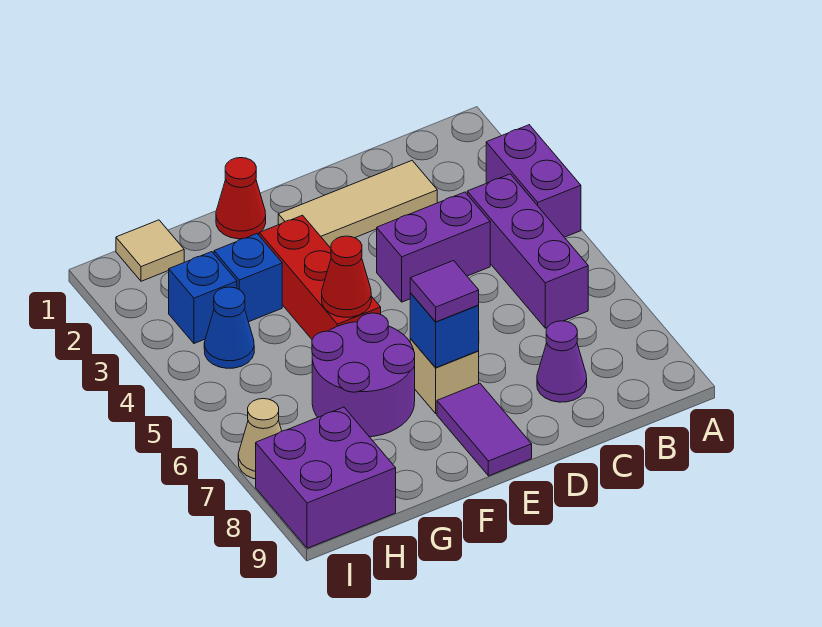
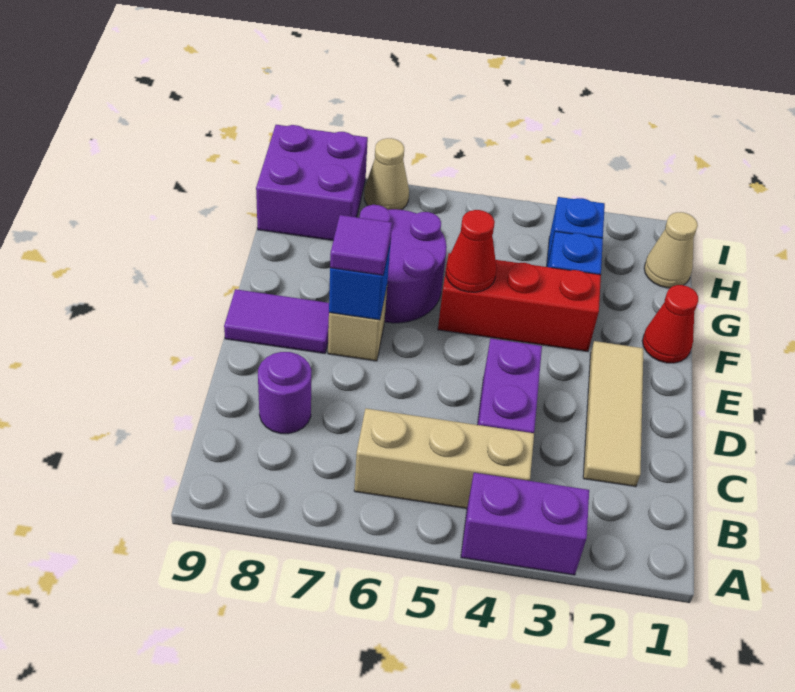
purple brick B4:B6 level 1 -> tan brick B4:B6 level 1
purple cone C8 level 1 -> purple round brick C8 level 1
tan tile H1 level 1 -> tan cone H1 level 1
blue cone H4 level 1 -> none

